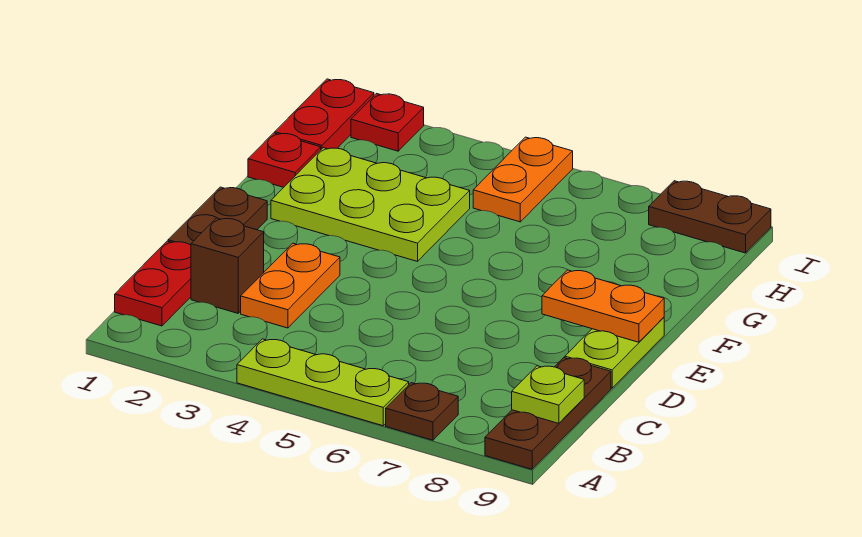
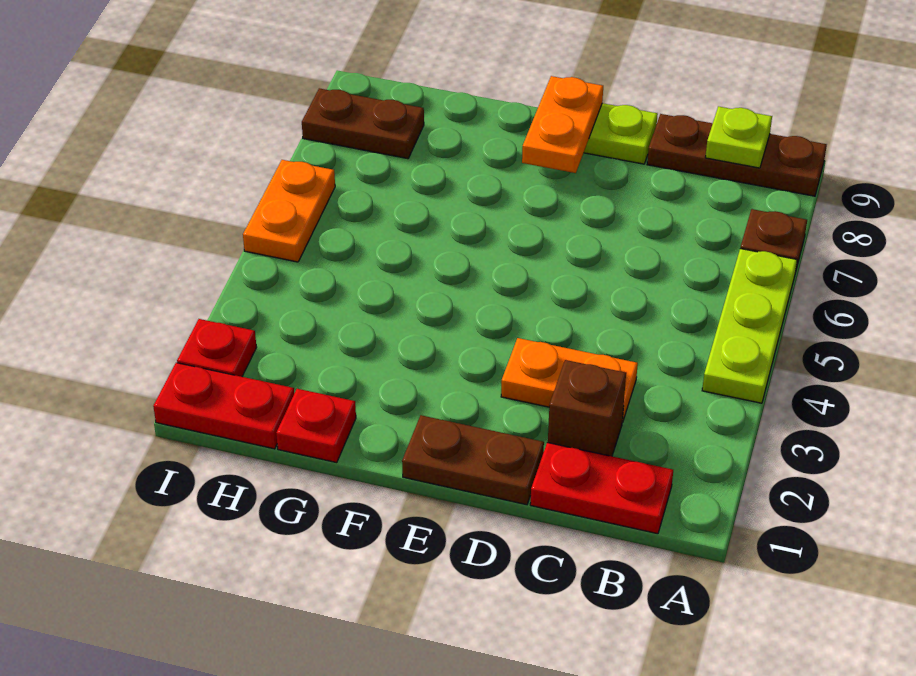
lime plate F2:G4 level 1 -> none
orange plate H5:I5 level 1 -> orange plate I5:I6 level 1
brown plate I8:I9 level 1 -> brown plate H8:I8 level 1

